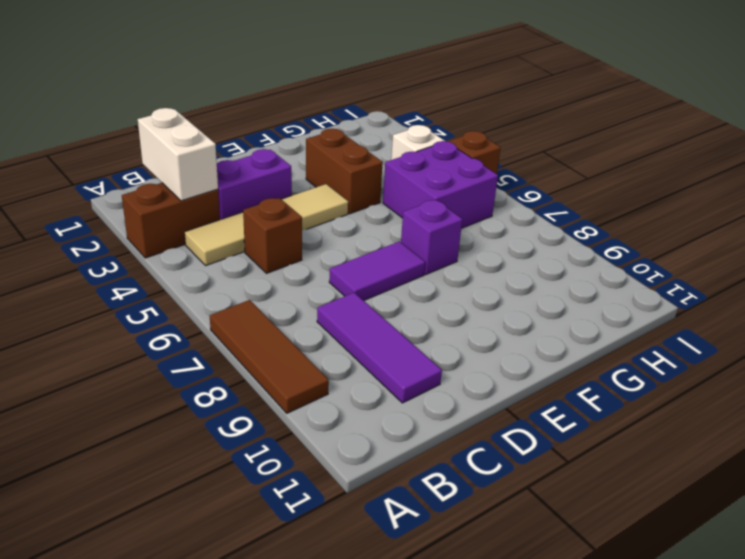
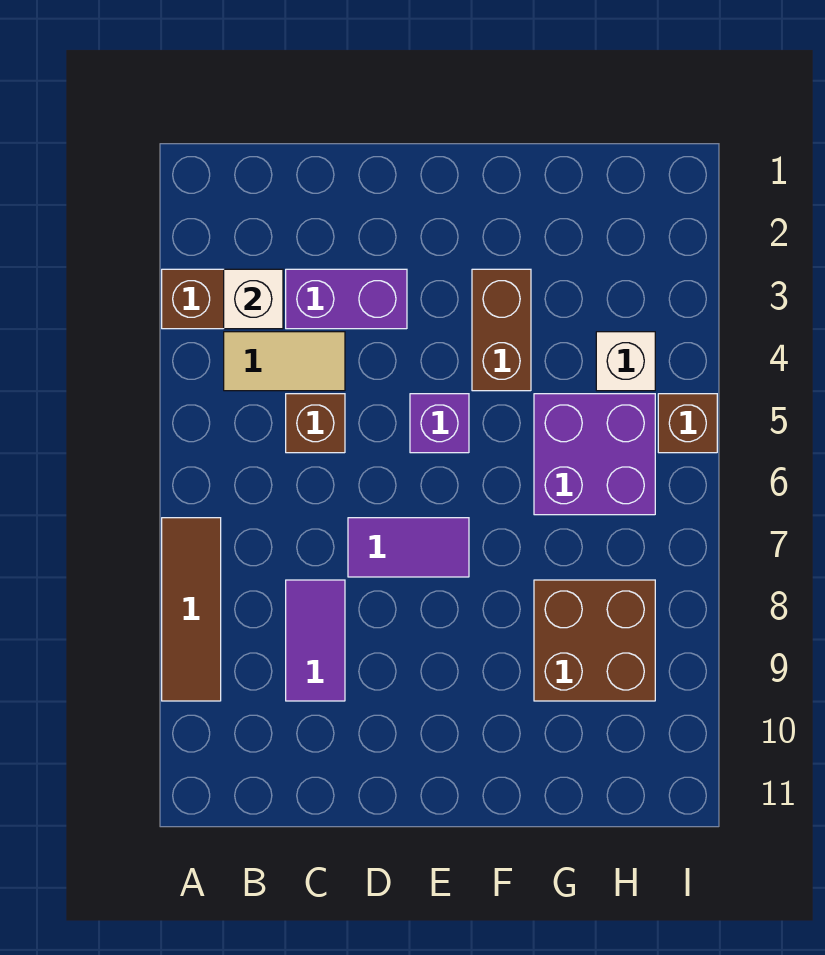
white brick B2:B3 level 2 -> white brick B3 level 2
tan tile B4:E4 level 1 -> tan tile B4:C4 level 1
purple tile C8:C10 level 1 -> purple tile C8:C9 level 1
purple brick F7 level 1 -> purple brick E5 level 1
none -> brown brick G8:H9 level 1

